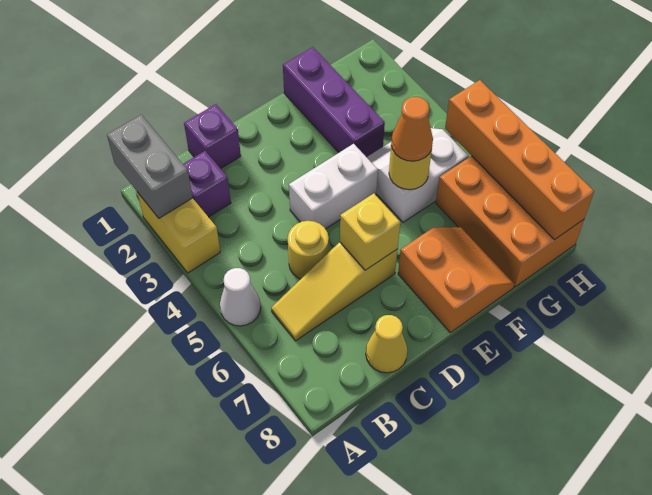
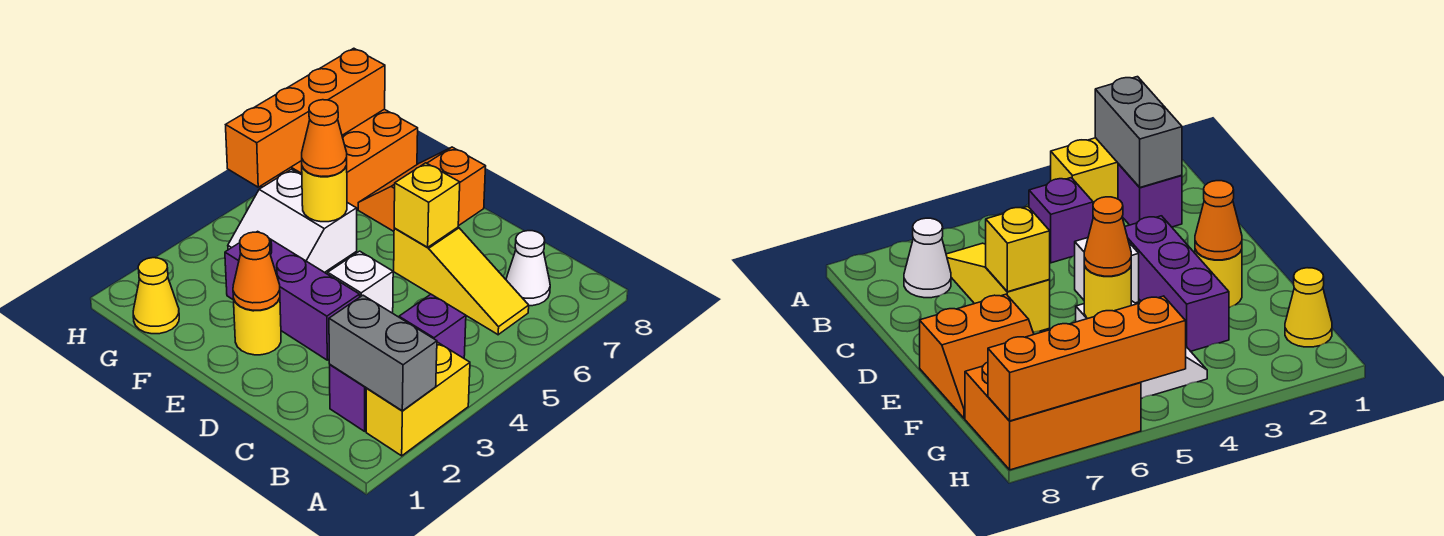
grey brick A1:A2 level 2 -> grey brick A2:B2 level 2
white cone A5 level 1 -> white cone B7 level 1
purple brick C1 level 1 -> purple brick B4 level 1
yellow round brick C5 level 1 -> yellow round brick E2 level 1
yellow cone C8 level 1 -> yellow cone G1 level 1
white brick D4:E4 level 1 -> white brick D4 level 1
none -> orange cone E2 level 2
purple brick F1:F3 level 1 -> purple brick D3:F3 level 1

